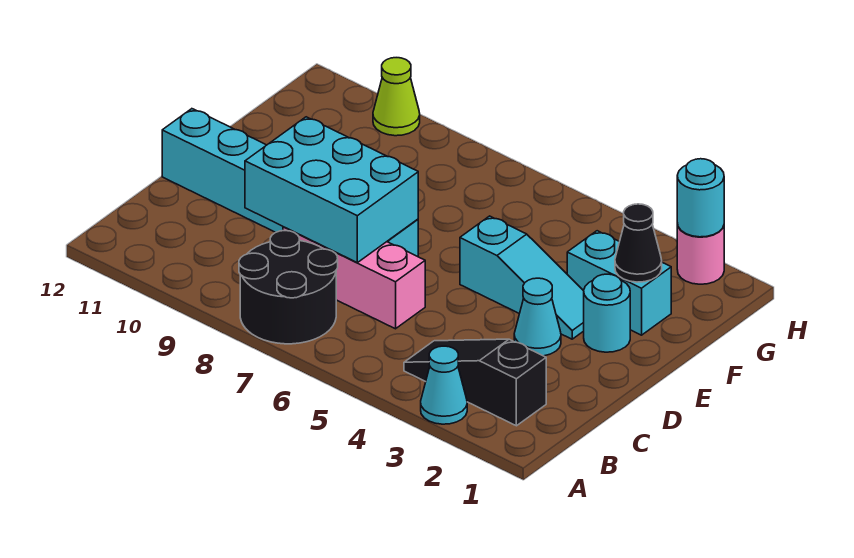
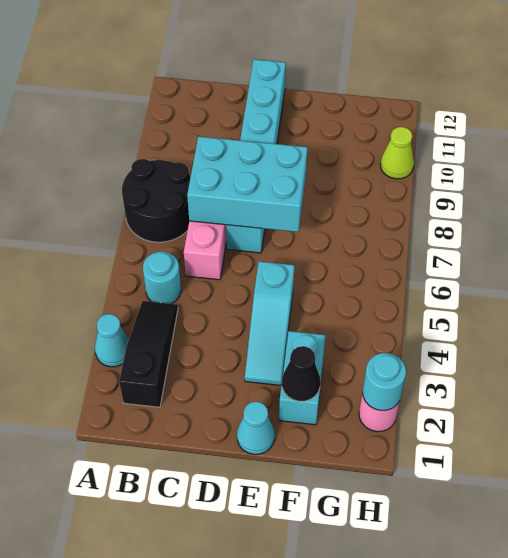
cyan brick C7:D9 level 2 -> cyan brick C7:E8 level 2
cyan cone D3 level 1 -> cyan cone E1 level 1
cyan round brick E2 level 1 -> cyan round brick B5 level 1

